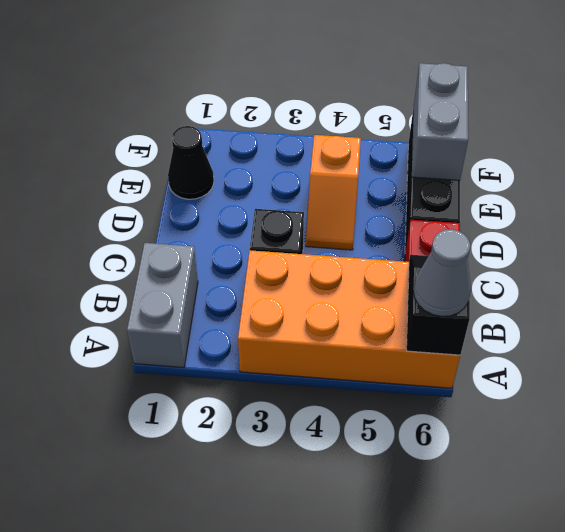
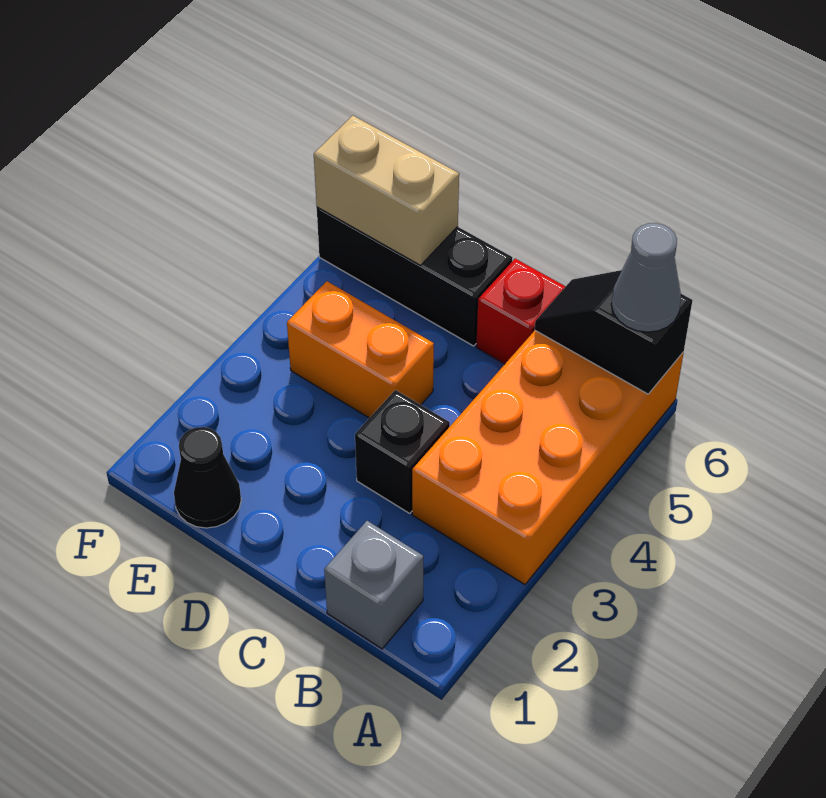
grey brick A1:B1 level 1 -> grey brick B1 level 1
orange slope D4:E4 level 1 top E -> orange brick D4:E4 level 1
grey brick E6:F6 level 2 -> tan brick E6:F6 level 2

